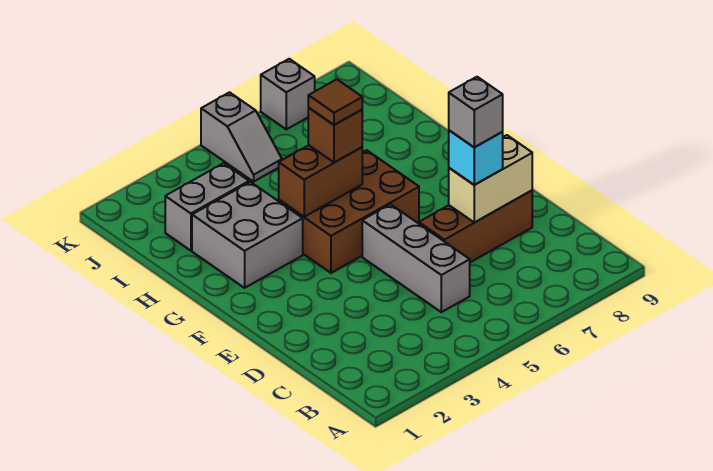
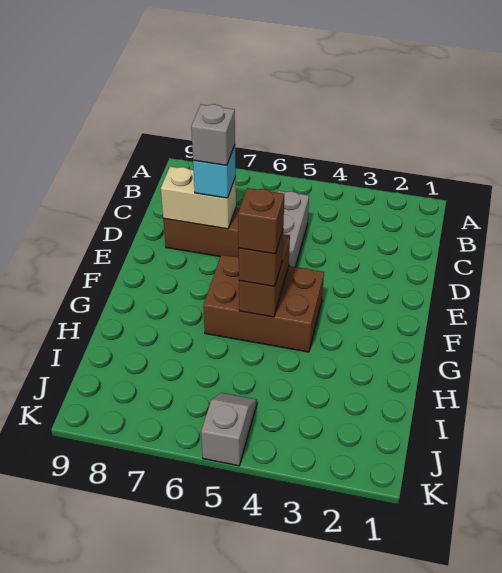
grey brick G2:H3 level 1 -> none
brown brick G4:G5 level 2 -> brown brick F5:G5 level 2
brown tile G5 level 4 -> brown brick G5 level 4
grey brick I2:I3 level 1 -> none
grey brick K7 level 1 -> none

